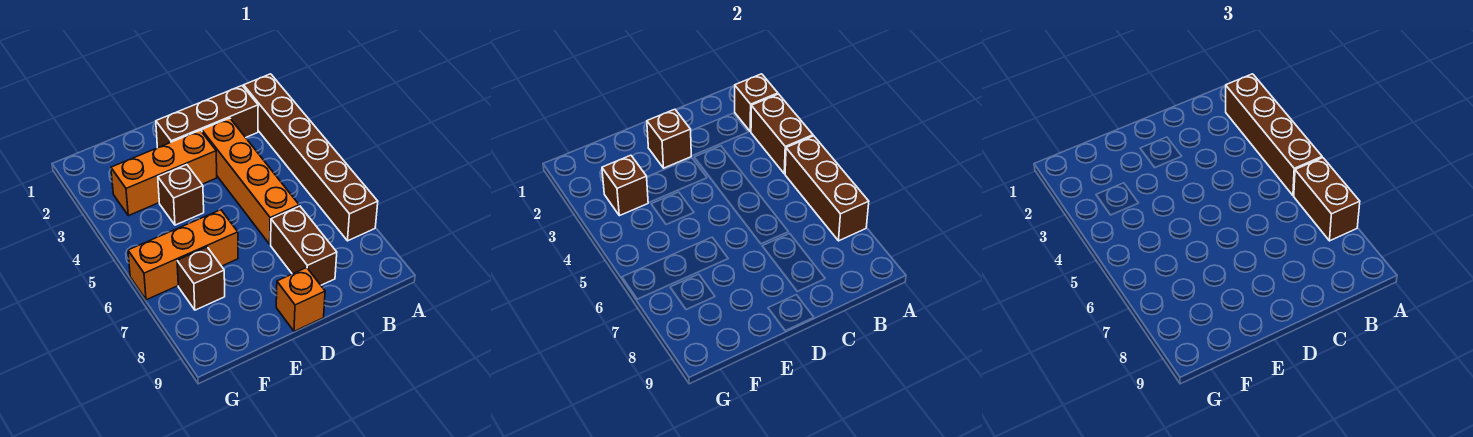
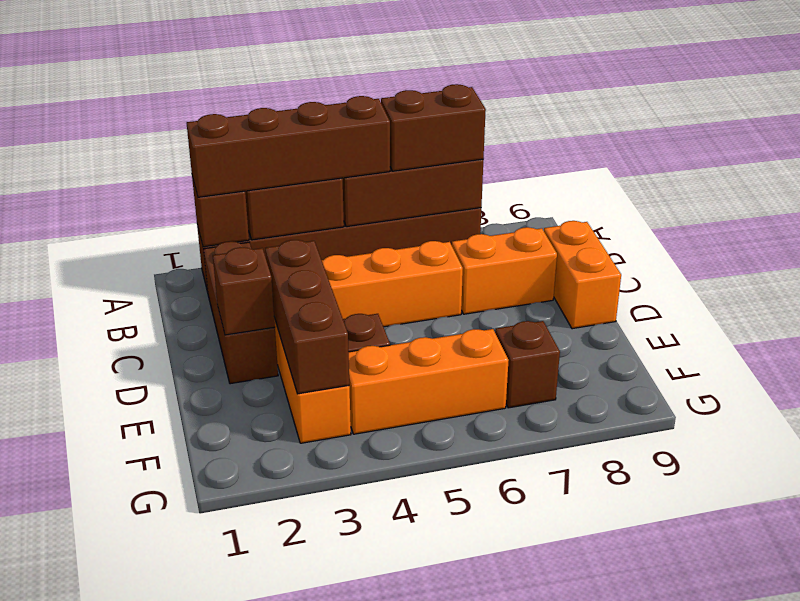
brown brick C7:C8 level 1 -> orange brick C7:C8 level 1
orange brick D9 level 1 -> orange brick C9:D9 level 1
orange brick E6:G6 level 1 -> orange brick F4:F6 level 1
brown brick F3 level 2 -> brown brick D3:F3 level 2

